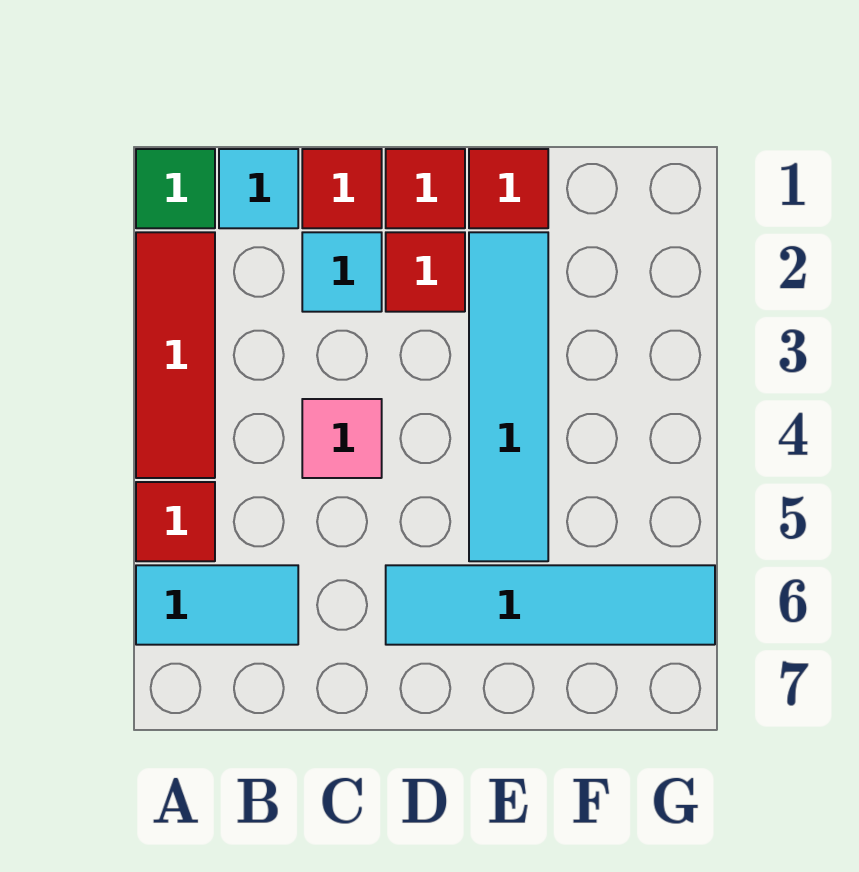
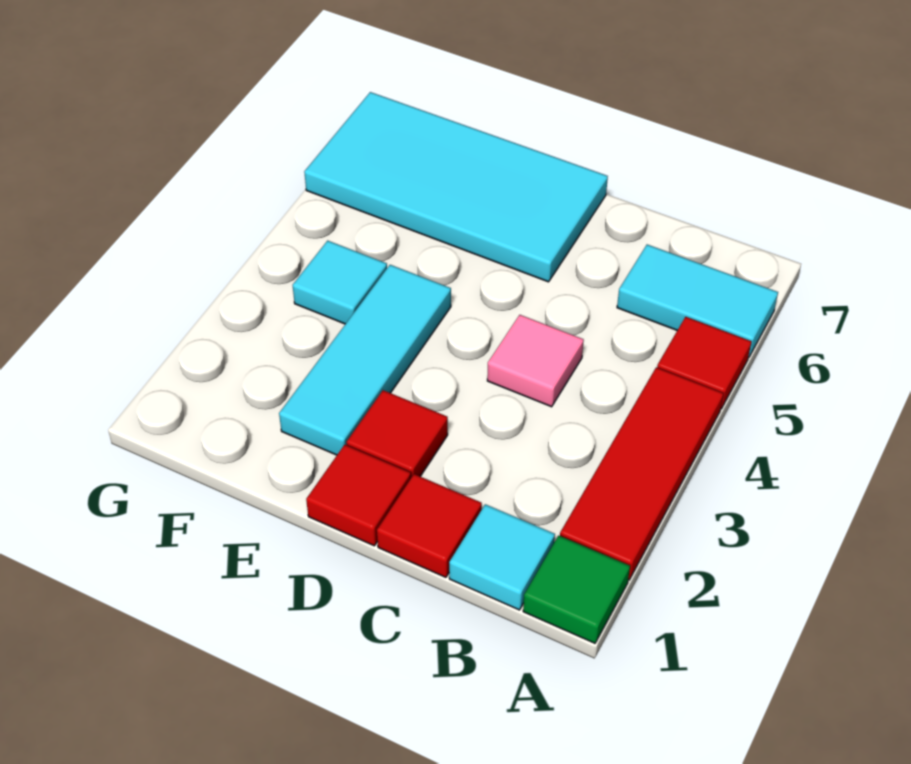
cyan tile C2 level 1 -> cyan tile F4 level 1
cyan tile D6:G6 level 1 -> cyan tile D6:G7 level 1
red tile E1 level 1 -> none
cyan tile E2:E5 level 1 -> cyan tile E2:E4 level 1

